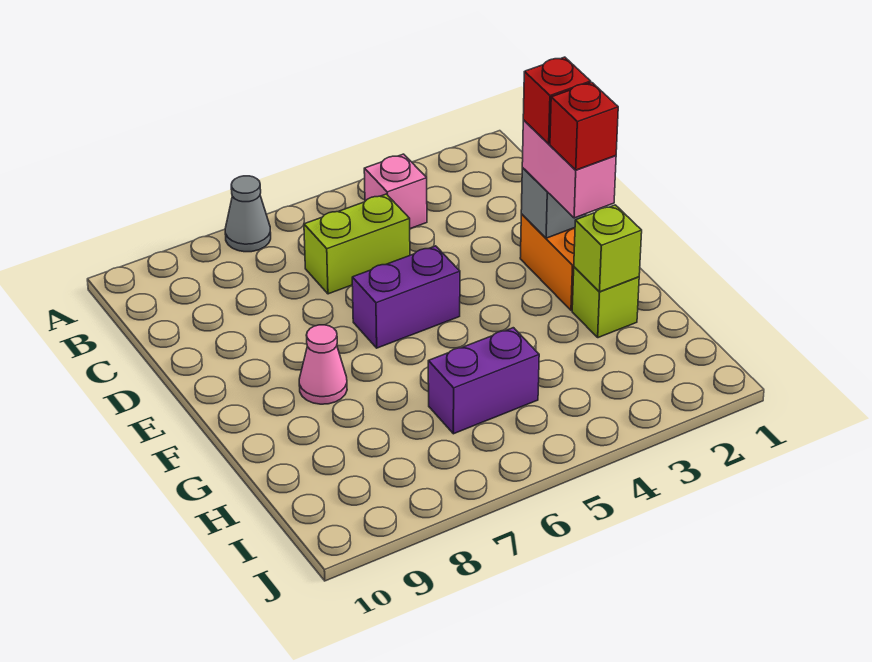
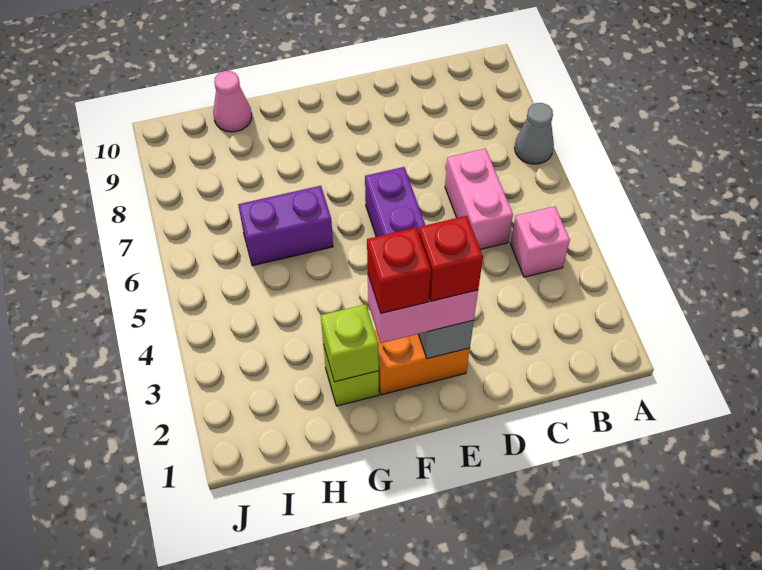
lime brick C5:C6 level 1 -> pink brick C5:C6 level 1
pink cone F8 level 1 -> pink cone H10 level 1
purple brick H5:H6 level 1 -> purple brick G6:H6 level 1

